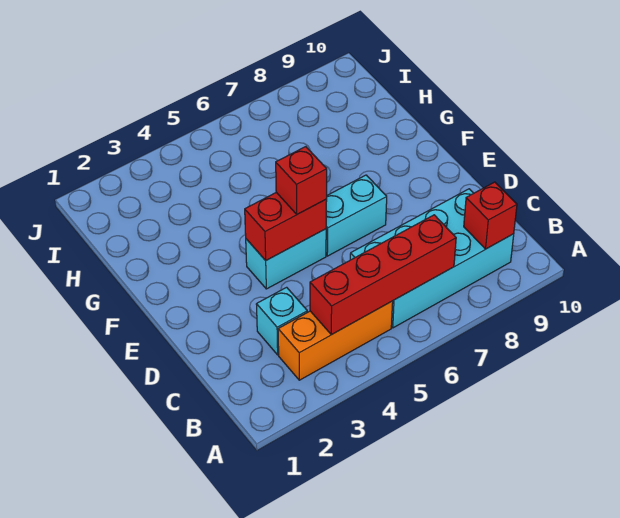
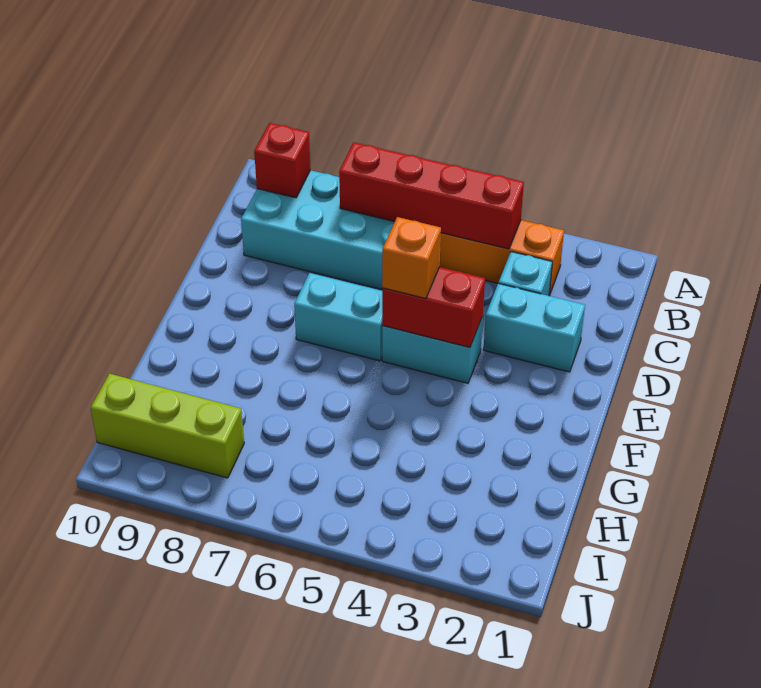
none -> cyan brick D2:D3 level 1
red brick E5 level 3 -> orange brick E5 level 3
none -> lime brick I8:I10 level 1

